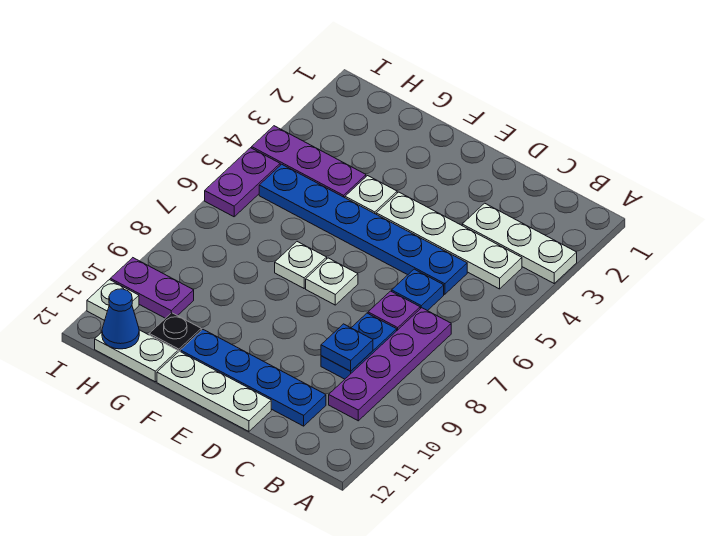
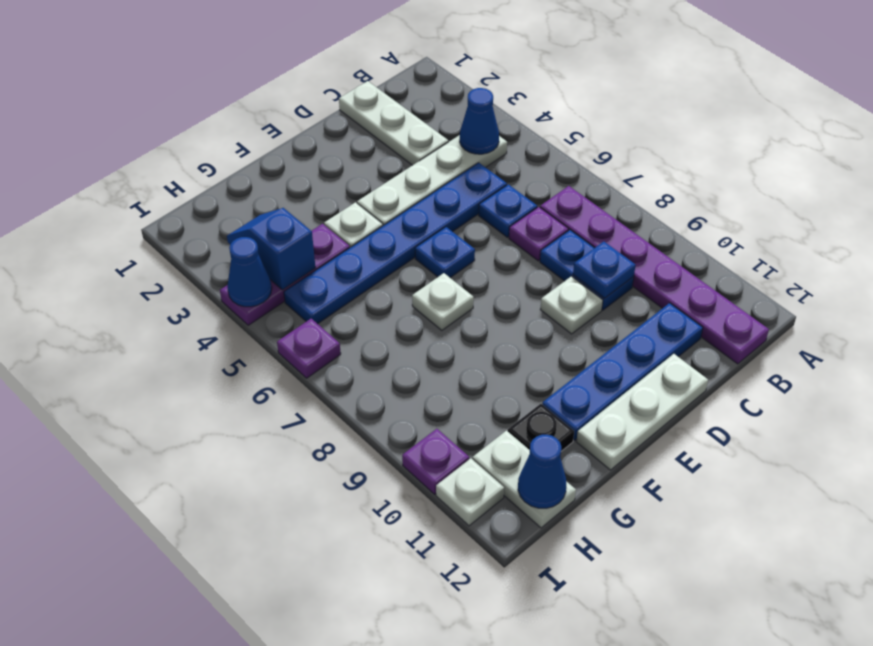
white plate A3:C3 level 1 -> white plate C1:C3 level 1
none -> blue cone B4 level 2
purple plate B7:B10 level 1 -> purple plate B7:B12 level 1
none -> blue plate E6 level 1
white plate E7 level 1 -> white plate D9 level 1
white plate G12:H12 level 1 -> white plate H11:H12 level 1
none -> blue slope H3:H4 level 2 top 4
purple plate H10:I10 level 1 -> purple plate I10 level 1
none -> blue cone I4 level 2
purple plate I5:I6 level 1 -> purple plate I6 level 1

